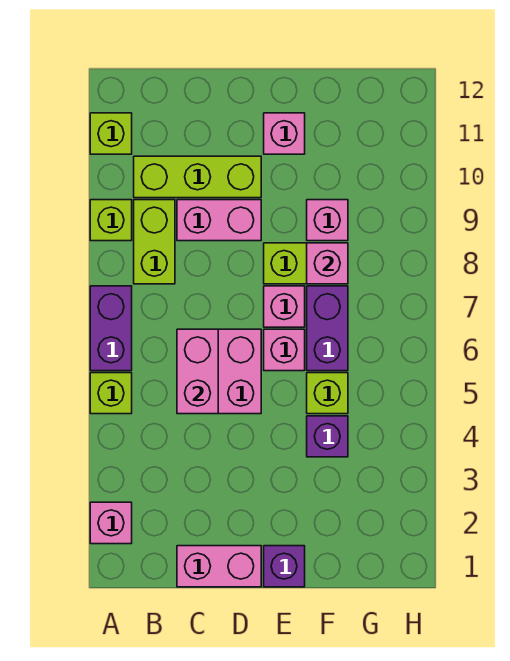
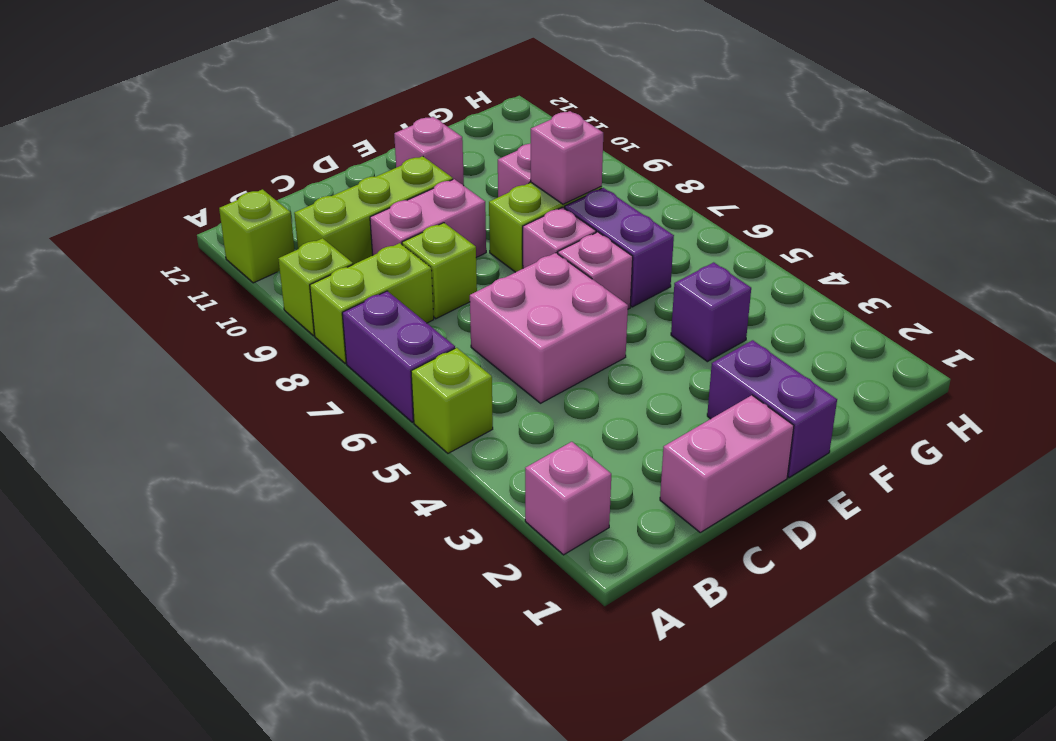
lime brick B8:B9 level 1 -> lime brick A8:B8 level 1
pink brick C5:C6 level 2 -> none
purple brick E1 level 1 -> purple brick E1:E2 level 1
lime brick F5 level 1 -> lime brick C8 level 1

